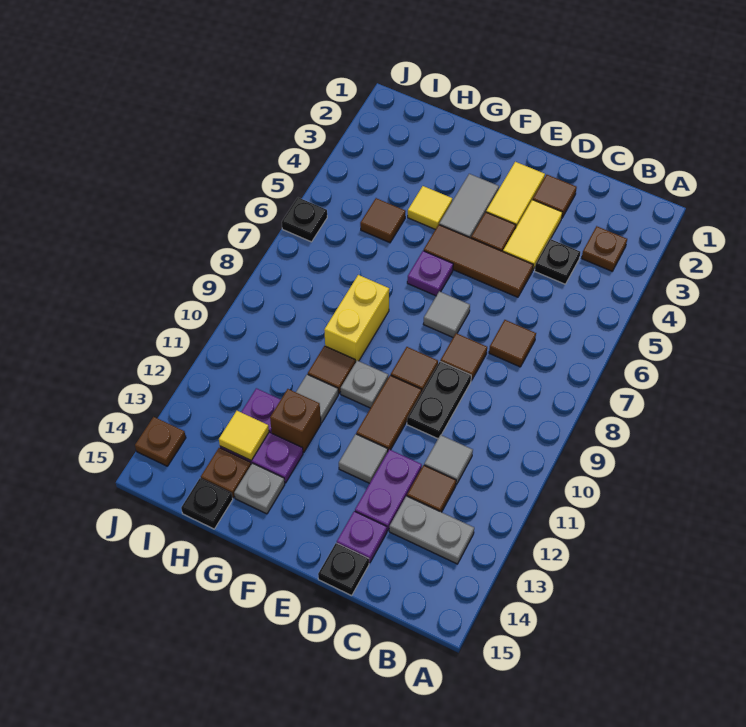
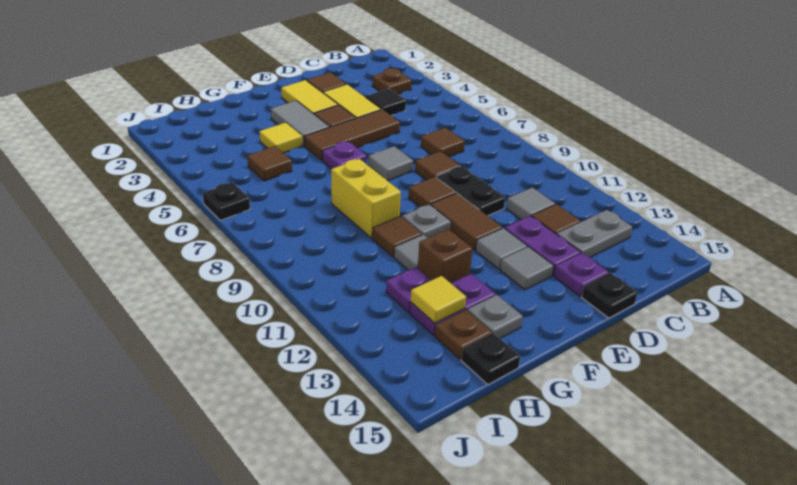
black plate C4 level 1 -> black tile C4 level 1
none -> grey tile E13 level 1
brown plate J14 level 1 -> none

